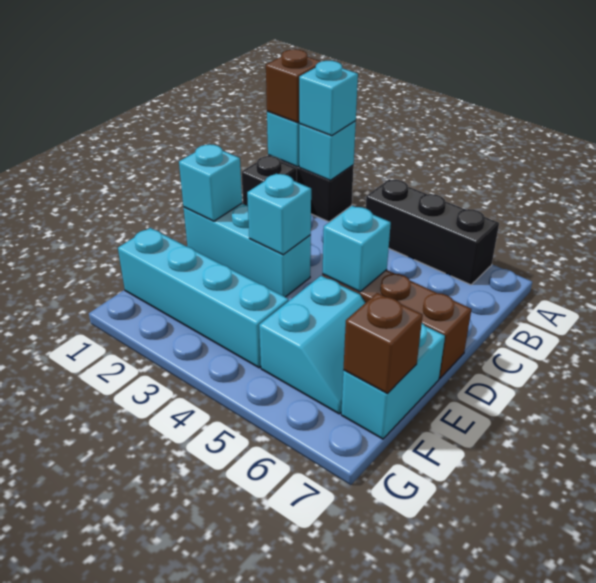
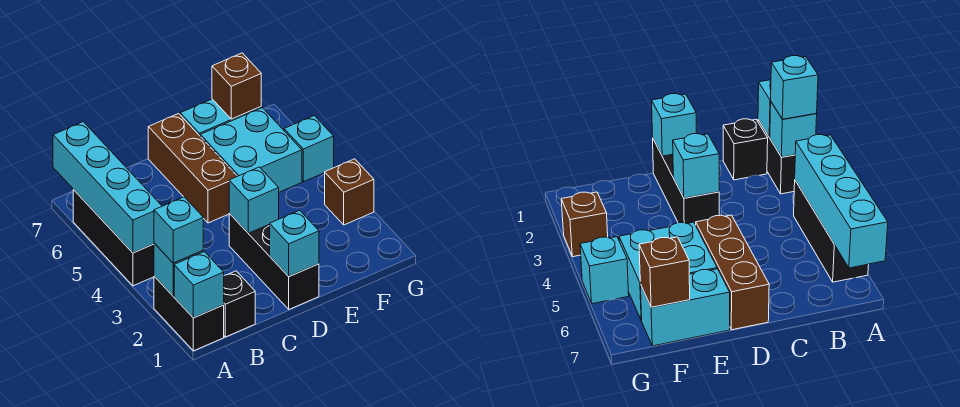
brown brick A1 level 3 -> brown brick G3 level 1
cyan brick D1:D3 level 1 -> black brick D1:D3 level 1
cyan brick D5 level 2 -> cyan brick G5 level 1
cyan slope E5:F6 level 1 top 5 -> cyan brick E5:F6 level 1
cyan brick F1:F4 level 1 -> cyan brick A4:A7 level 2

